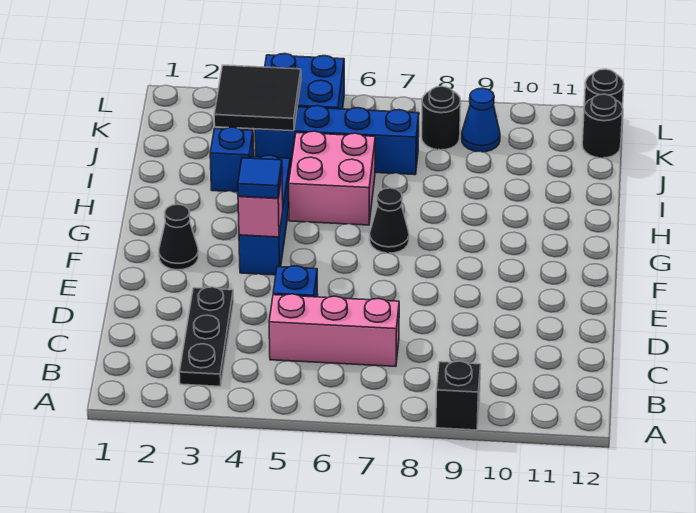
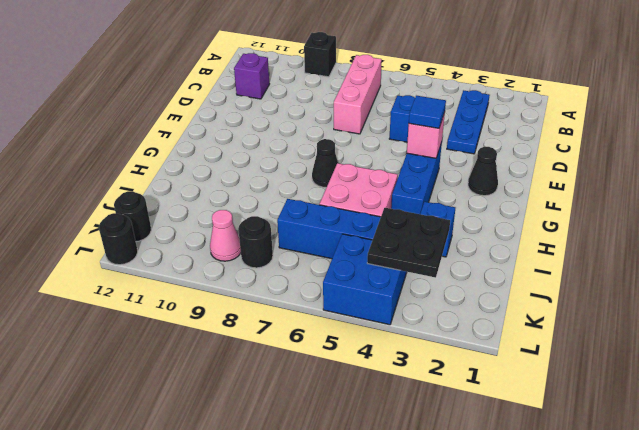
black plate B3:D3 level 1 -> blue plate B3:D3 level 1
pink brick C5:C7 level 1 -> pink brick B7:D7 level 1
none -> purple brick C11 level 1
black tile J3:K4 level 2 -> black plate J3:K4 level 2
blue cone K9 level 1 -> pink cone K9 level 1

